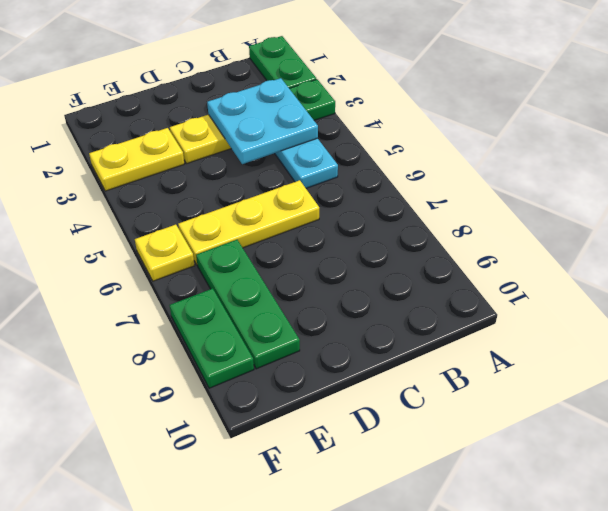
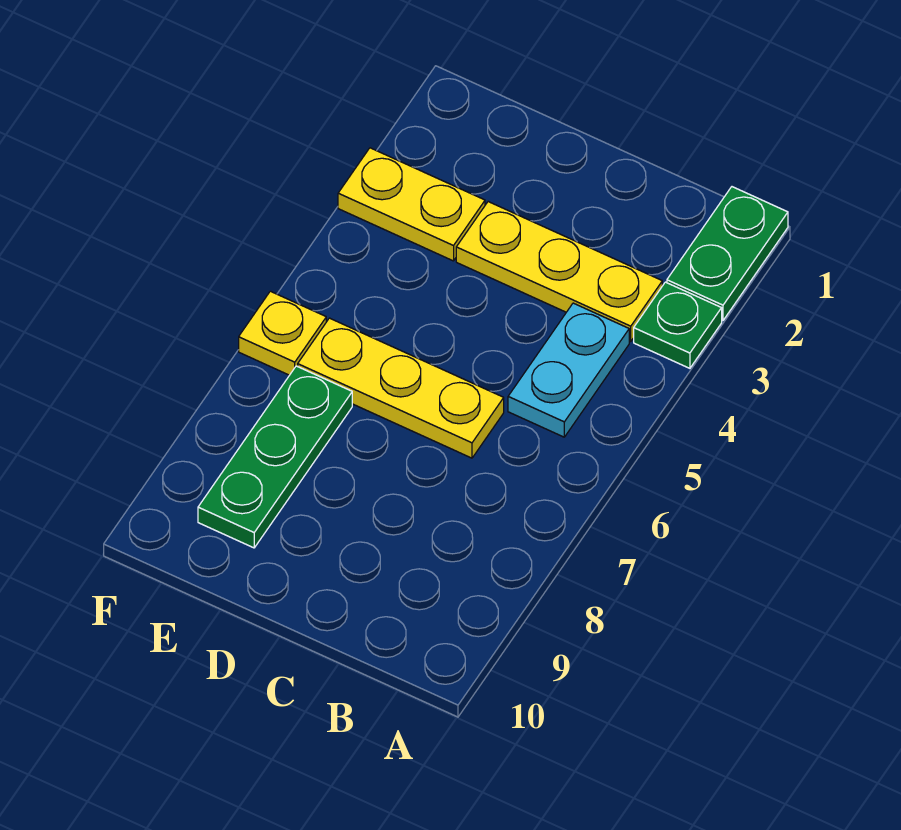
cyan plate B3:C4 level 2 -> none
green plate F8:F9 level 1 -> none

